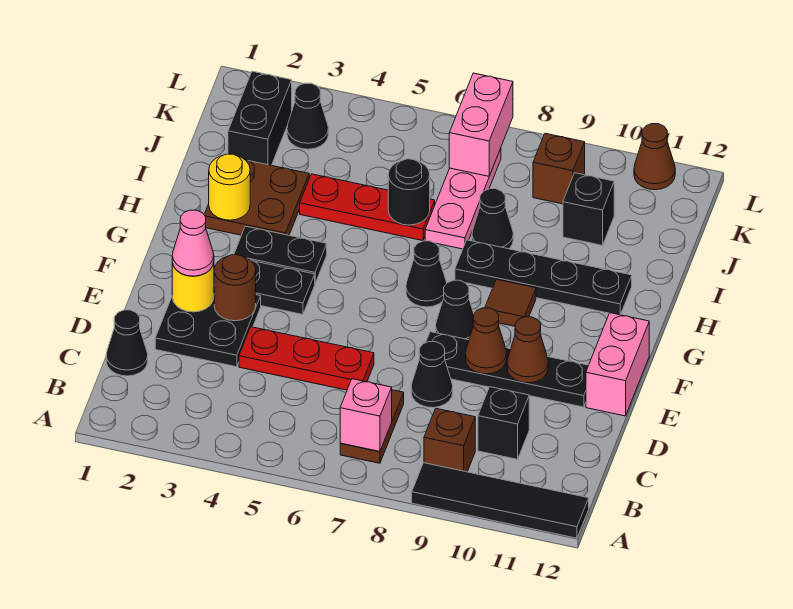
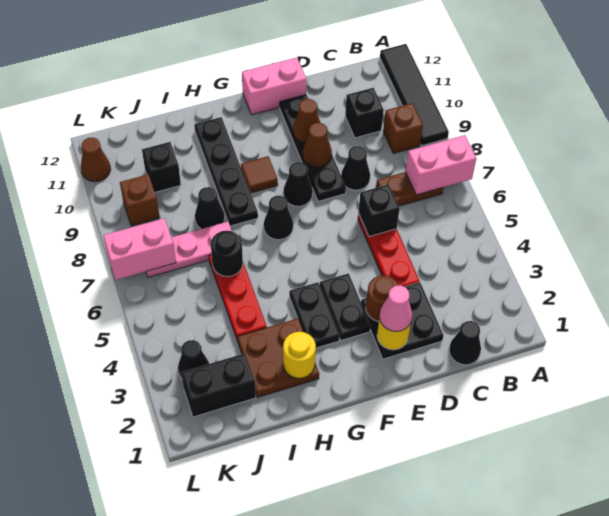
pink brick B7 level 2 -> pink brick A7:B7 level 2
none -> black brick D6 level 2

